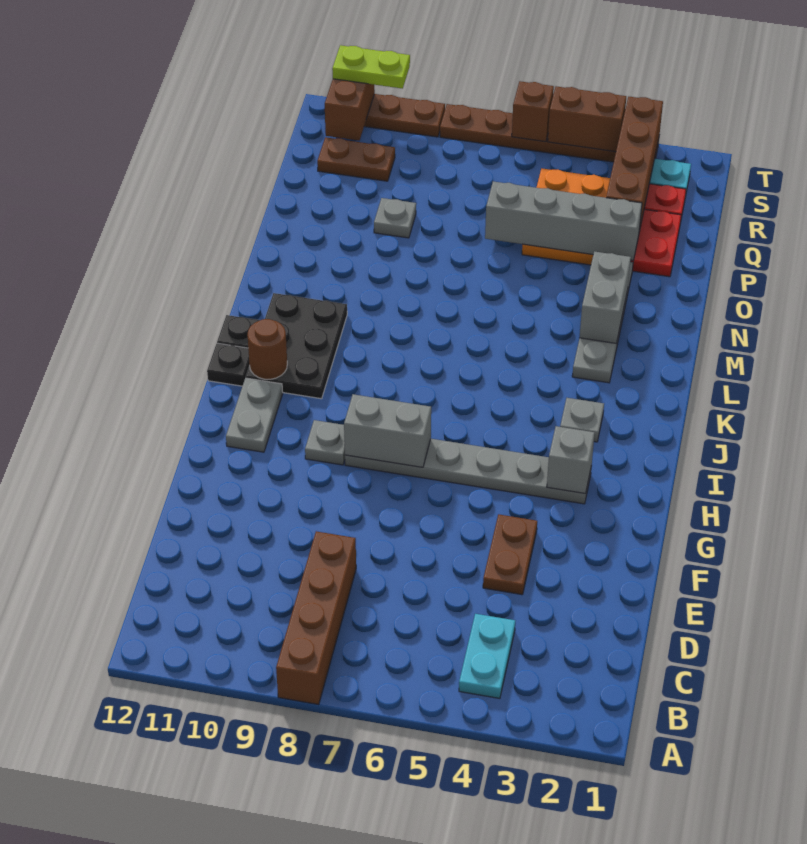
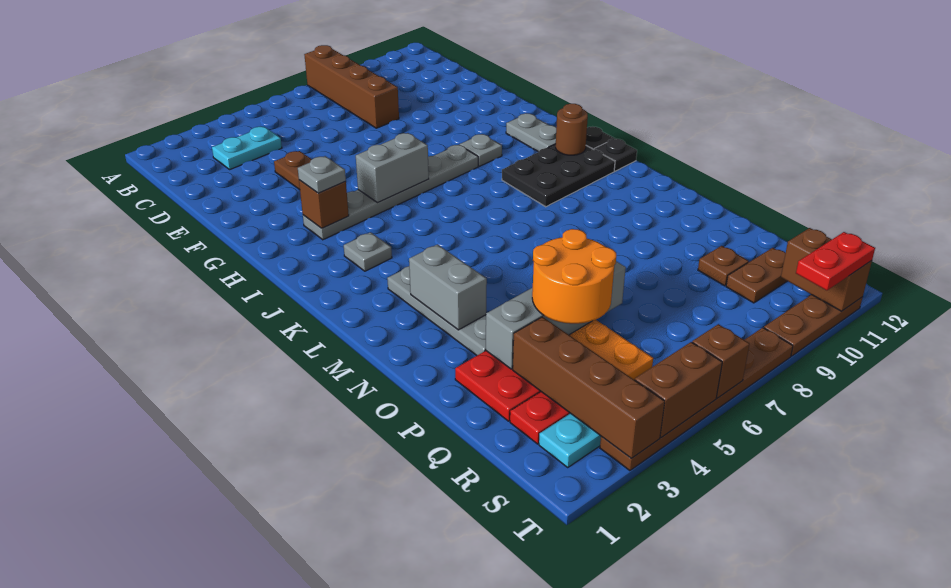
cyan plate B4:C4 level 1 -> cyan plate C3:C4 level 1
grey brick H3 level 2 -> brown brick H3 level 2
grey brick H7:H8 level 2 -> grey brick H5:H6 level 2
black plate J10:L11 level 1 -> black plate J9:K11 level 1
none -> orange round brick P4:Q5 level 3
grey plate P9 level 1 -> grey plate H3 level 3
none -> brown plate Q10 level 1
lime plate T10:T11 level 3 -> red plate T10:T11 level 3

